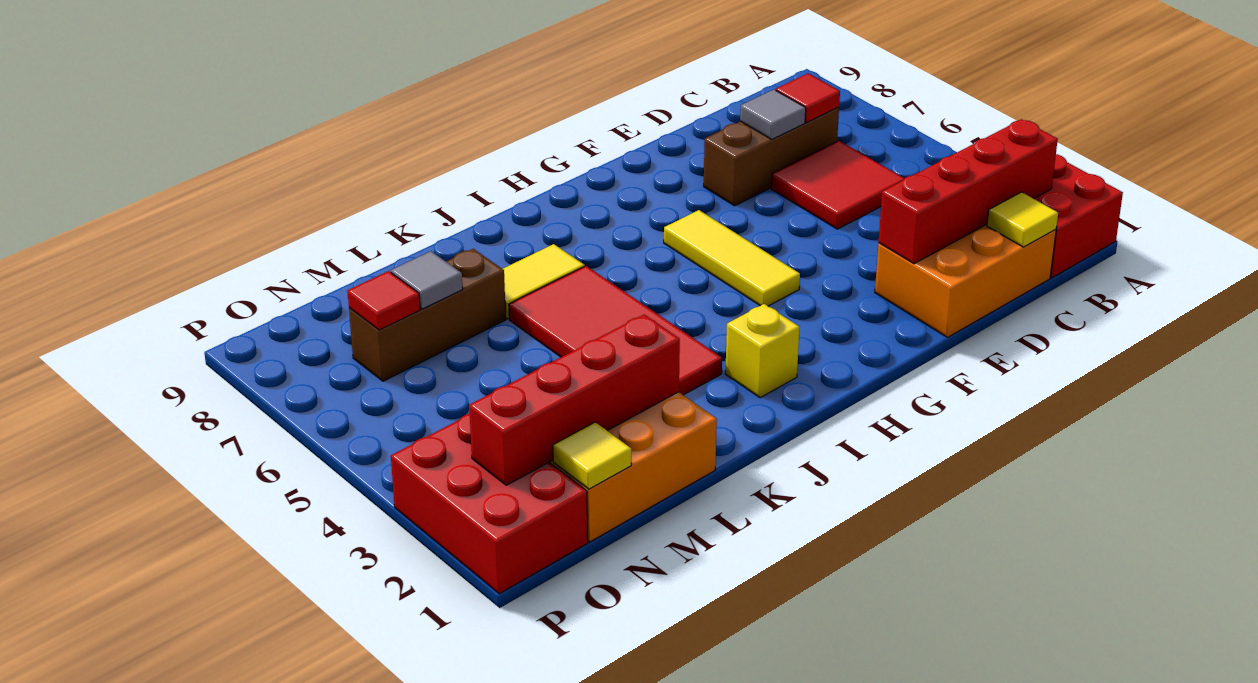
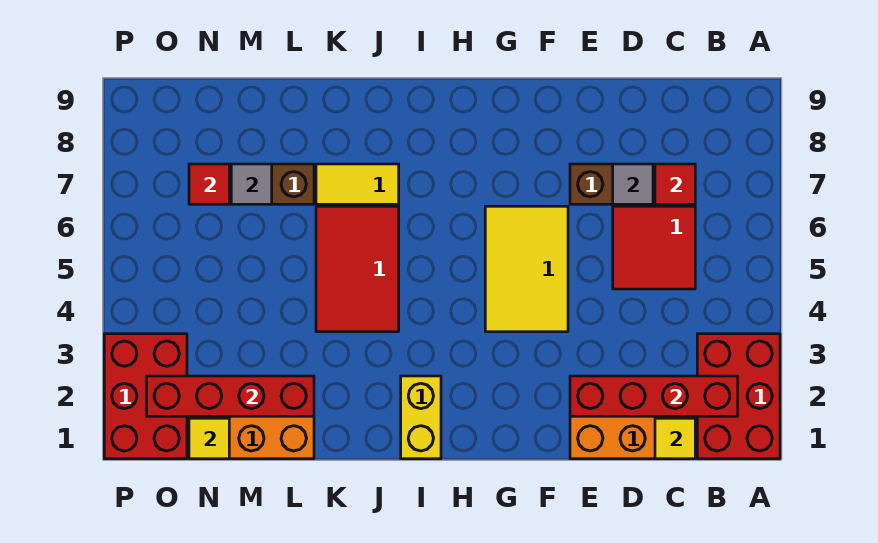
yellow tile G4:G6 level 1 -> yellow tile F4:G6 level 1
yellow brick I2 level 1 -> yellow brick I1:I2 level 1
red tile J3:K6 level 1 -> red tile J4:K6 level 1

